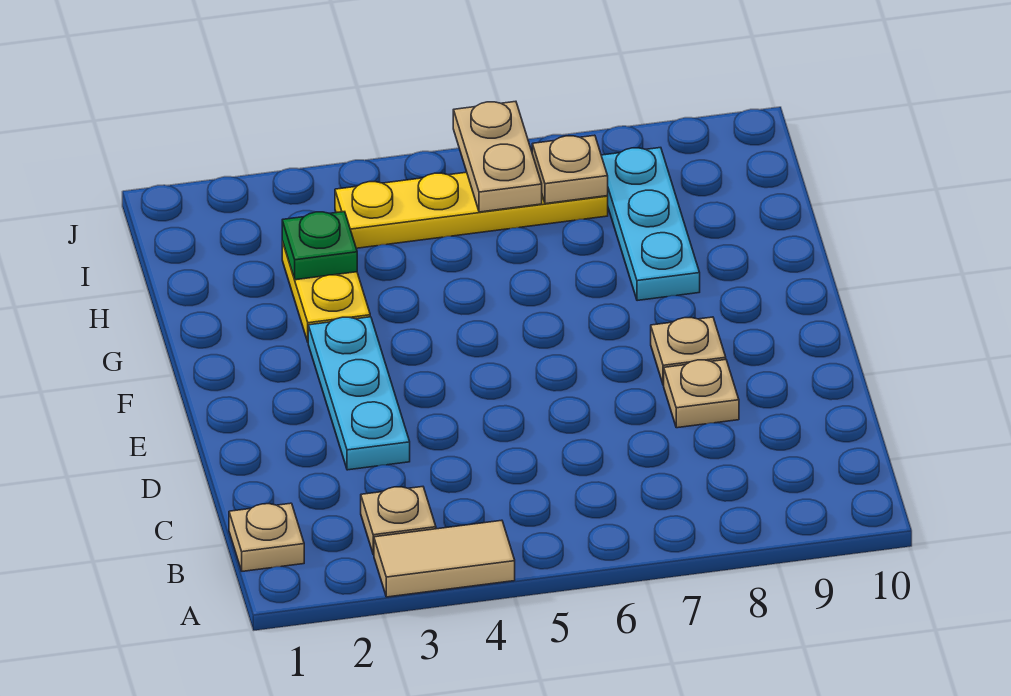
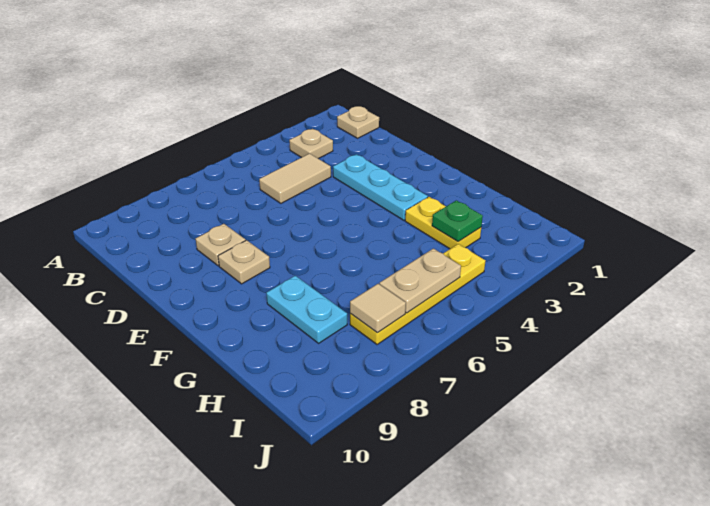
tan tile A3:A4 level 1 -> tan tile C4:C5 level 1
cyan plate G8:I8 level 1 -> cyan plate G8:H8 level 1
tan plate I6:J6 level 2 -> tan plate I5:I6 level 2
tan plate I7 level 2 -> tan tile I7 level 2

